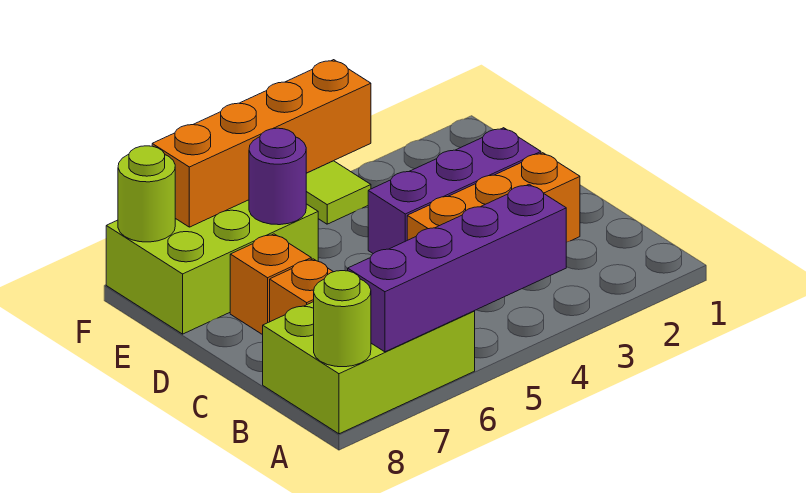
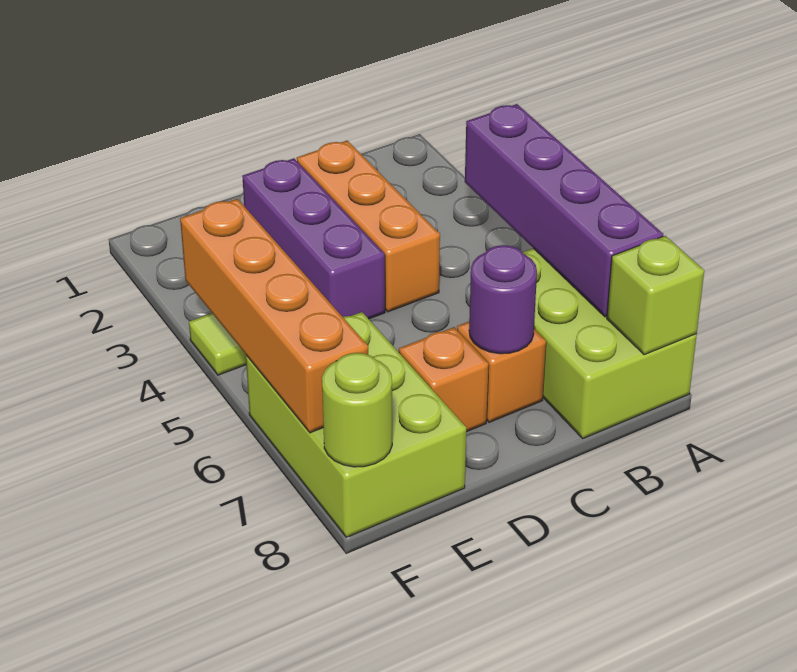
lime round brick A8 level 2 -> lime brick A8 level 2
purple round brick E6 level 2 -> purple round brick C7 level 2

